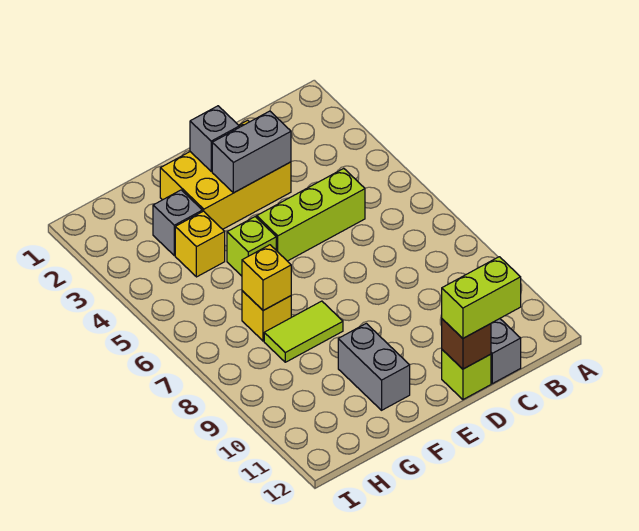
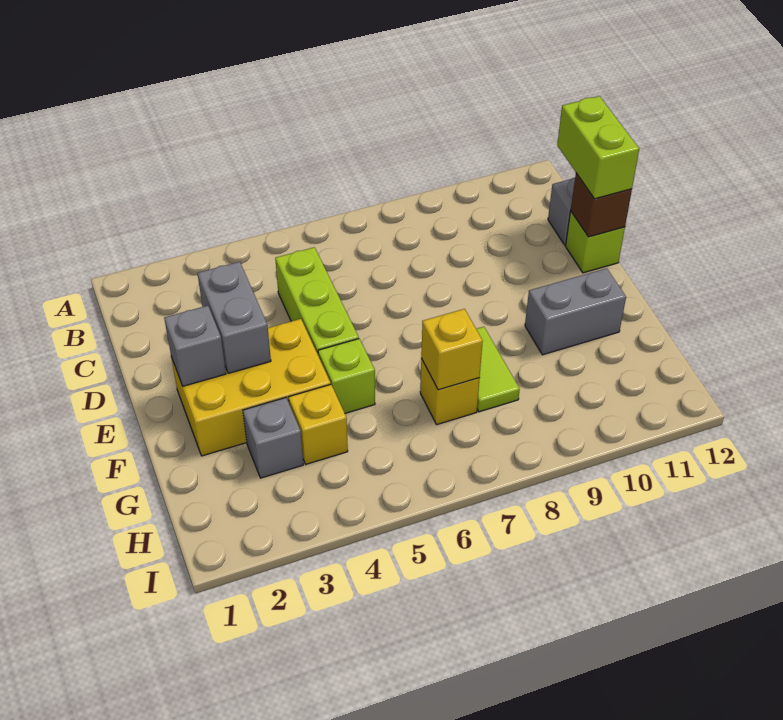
yellow brick D2:F3 level 1 -> yellow brick E2:F4 level 1

